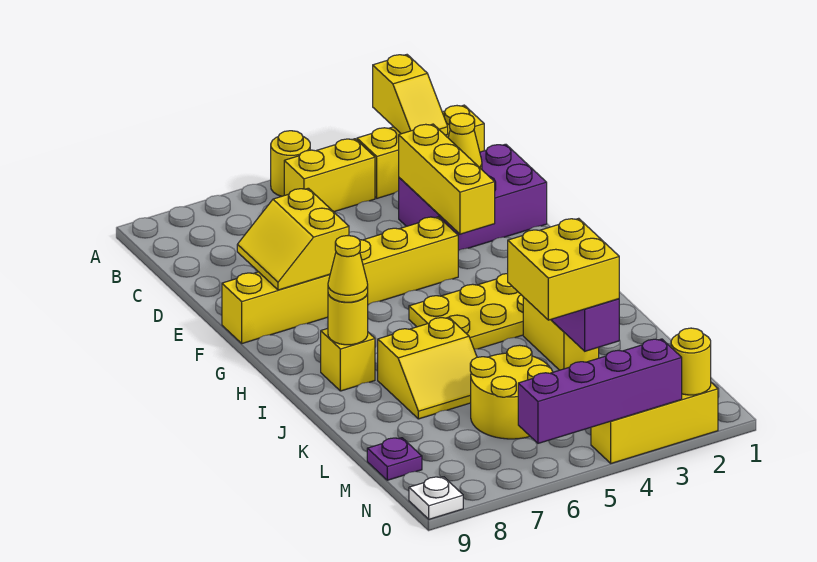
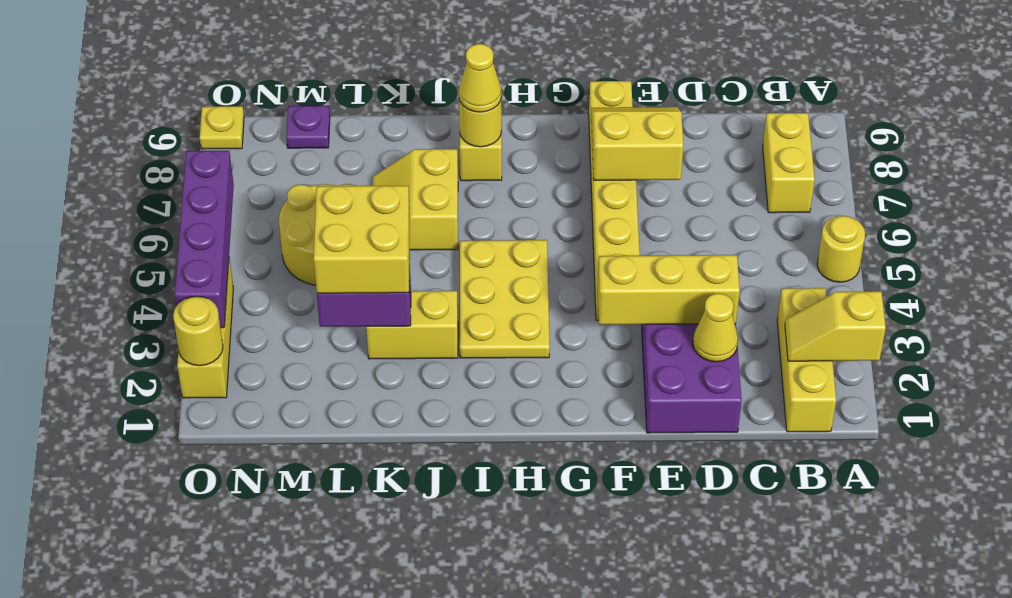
yellow brick B4:B5 level 1 -> yellow brick B7:B8 level 1
white plate O9 level 1 -> yellow plate O9 level 1

